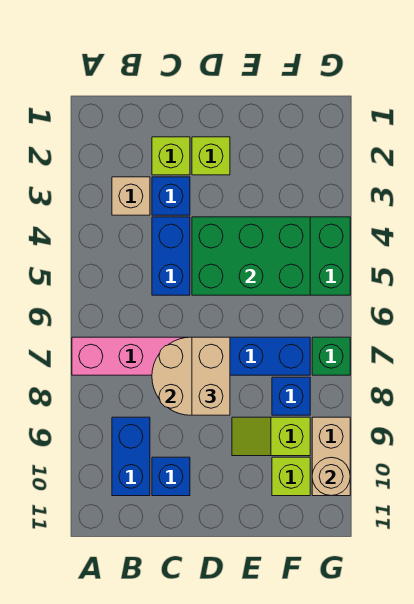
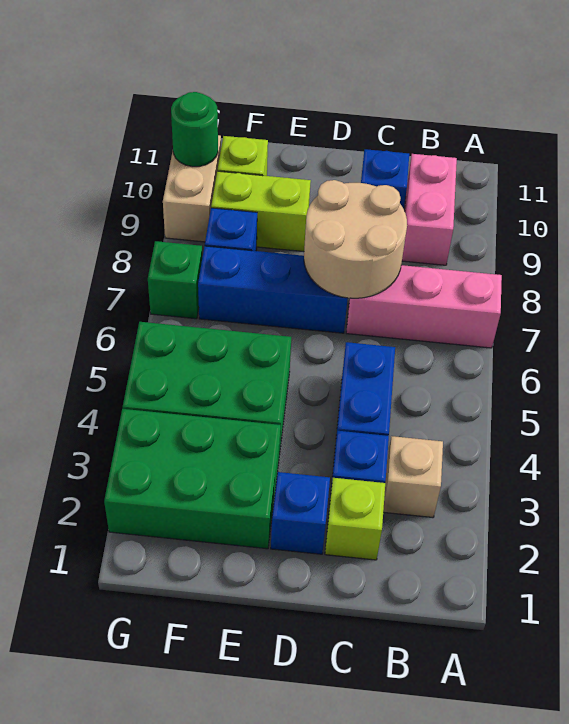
blue brick B9:B10 level 1 -> pink brick B9:B10 level 1
lime brick D2 level 1 -> blue brick D2 level 1
green brick D4:F5 level 2 -> green brick E2:G3 level 1
tan brick D7:D8 level 3 -> none
lime slope E9:F9 level 1 top F -> lime brick E9:F9 level 1
tan round brick G10 level 2 -> green round brick G10 level 2

